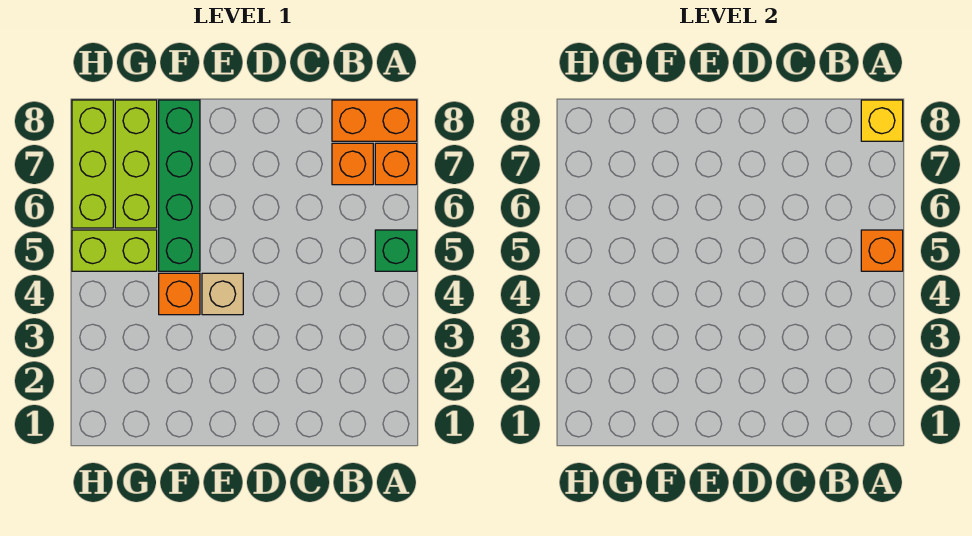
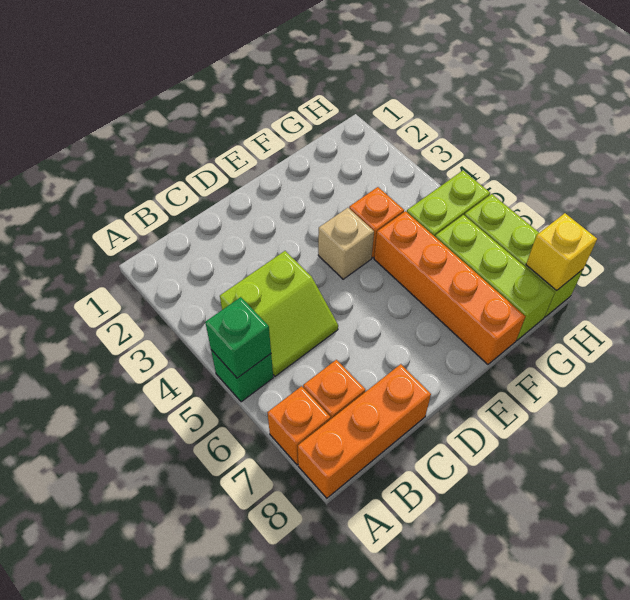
orange brick A5 level 2 -> green brick A5 level 2
orange brick A8:B8 level 1 -> orange brick A8:C8 level 1
yellow brick A8 level 2 -> yellow brick H8 level 2
none -> lime slope B4:C5 level 1 top 4
green brick F5:F8 level 1 -> orange brick F5:F8 level 1

